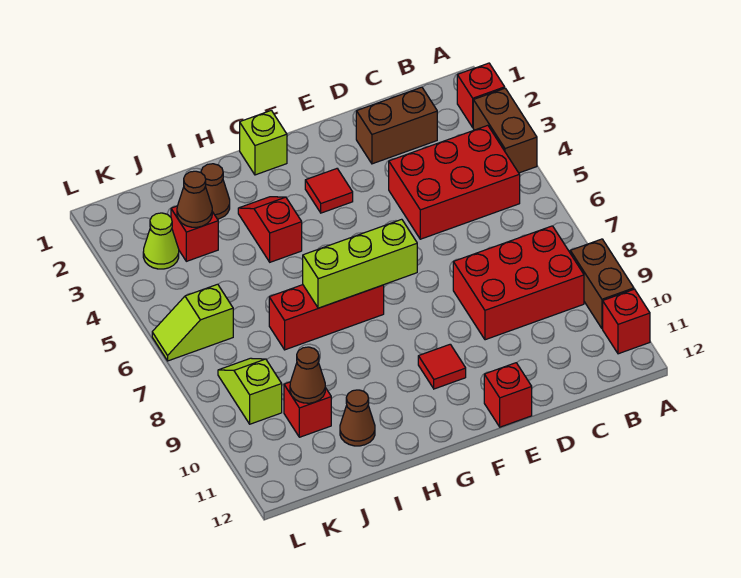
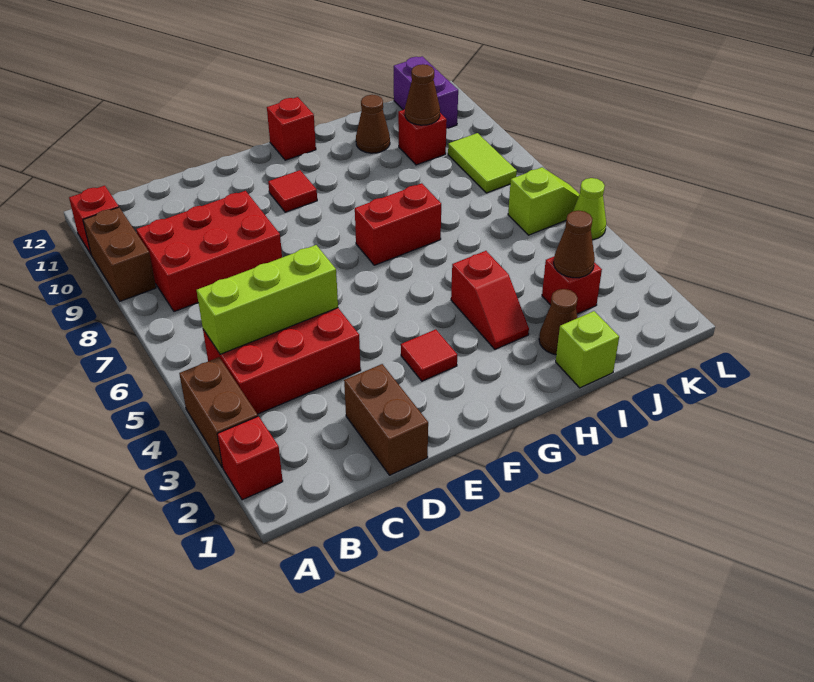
brown brick C2:D2 level 1 -> brown brick D1:D2 level 1
red brick E12 level 1 -> red brick G12 level 1
lime brick F7:H7 level 2 -> lime brick B5:D5 level 2
lime brick G1 level 1 -> lime brick I1 level 1
red brick G7:I7 level 1 -> red brick G7:H7 level 1
lime cone K3 level 1 -> lime cone L5 level 1
lime slope K8:K9 level 1 top 9 -> lime tile K8:K9 level 1
none -> purple brick K11:K12 level 1

